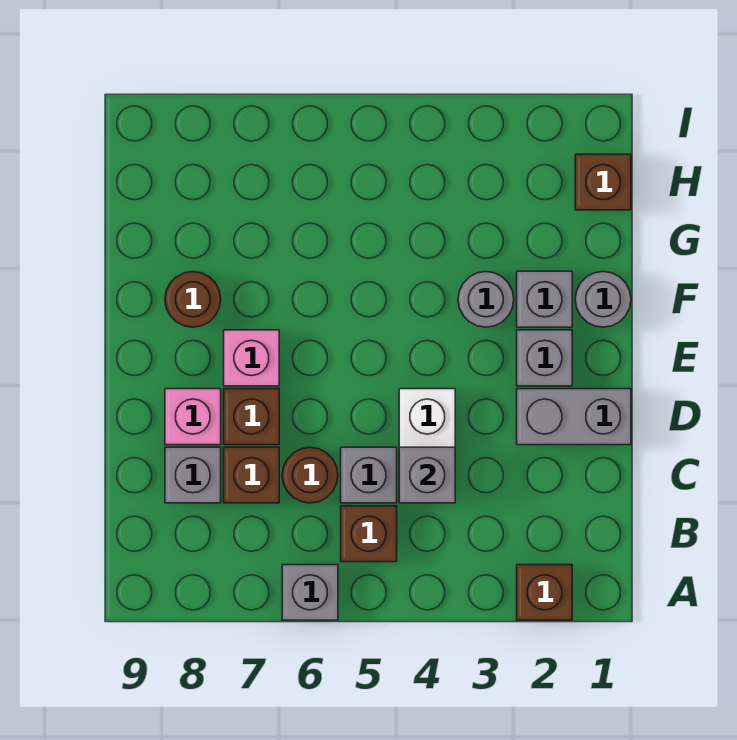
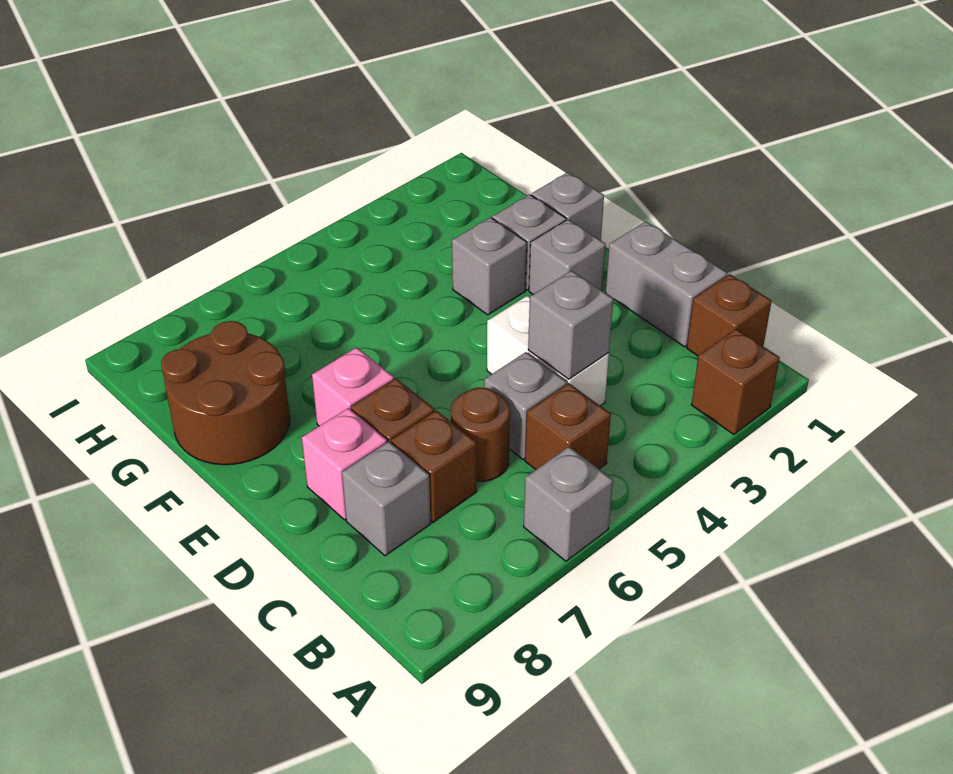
grey brick D1:D2 level 1 -> grey brick C1:D1 level 1
grey round brick F1 level 1 -> grey brick F1 level 1
grey round brick F3 level 1 -> grey brick F3 level 1
brown round brick F8 level 1 -> brown round brick F8:G9 level 1
brown brick H1 level 1 -> brown brick B1 level 1

